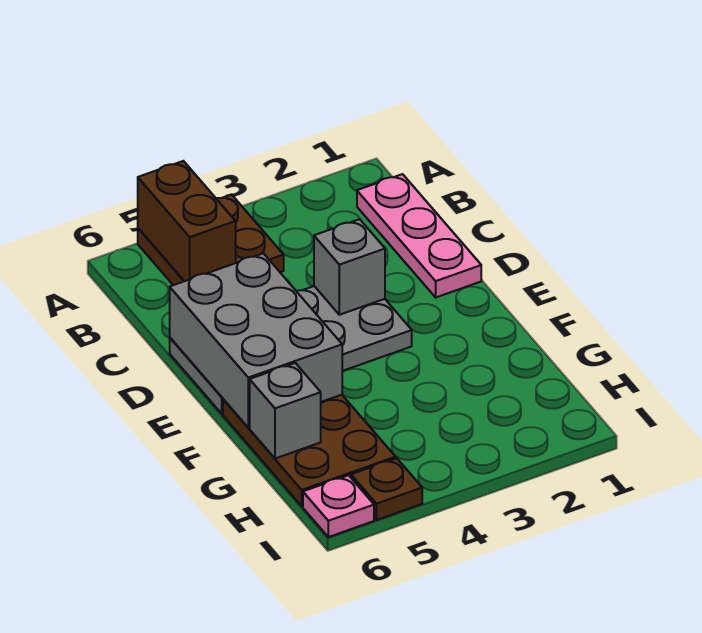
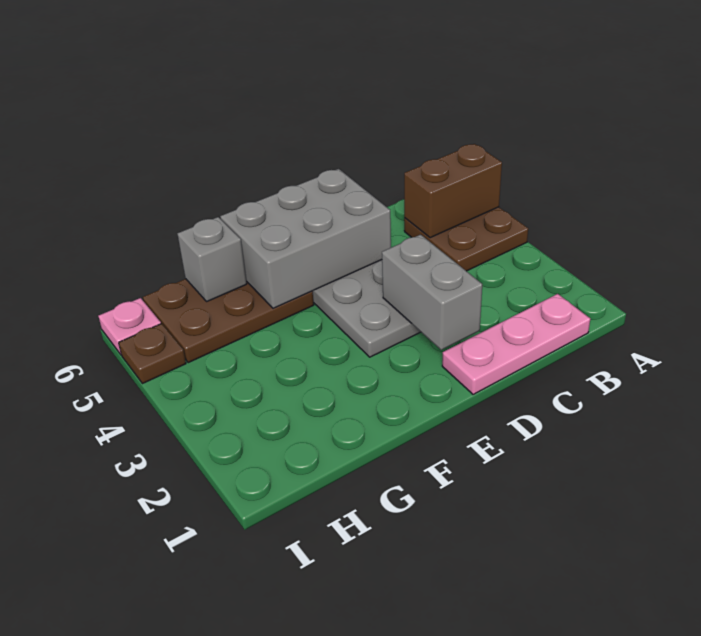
grey brick D3 level 2 -> grey brick D2:D3 level 2

